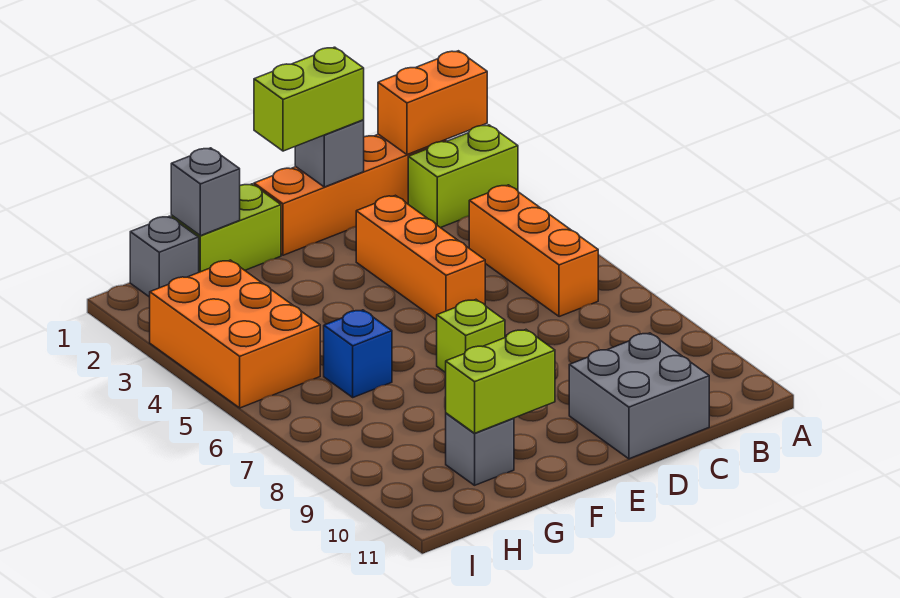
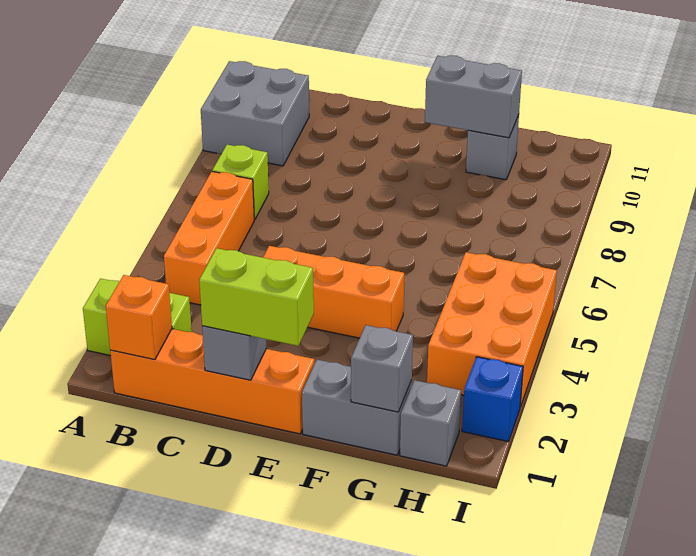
orange brick A1:B1 level 2 -> orange brick B1 level 2
grey brick C10:D11 level 1 -> grey brick A9:B10 level 1
orange brick D3:D5 level 1 -> orange brick D4:F4 level 1
lime brick E7 level 1 -> lime brick B7 level 1
lime brick F1:G1 level 1 -> grey brick F1:G1 level 1
lime brick F10:G10 level 2 -> grey brick F10:G10 level 2
blue brick G6 level 1 -> blue brick I2 level 1

